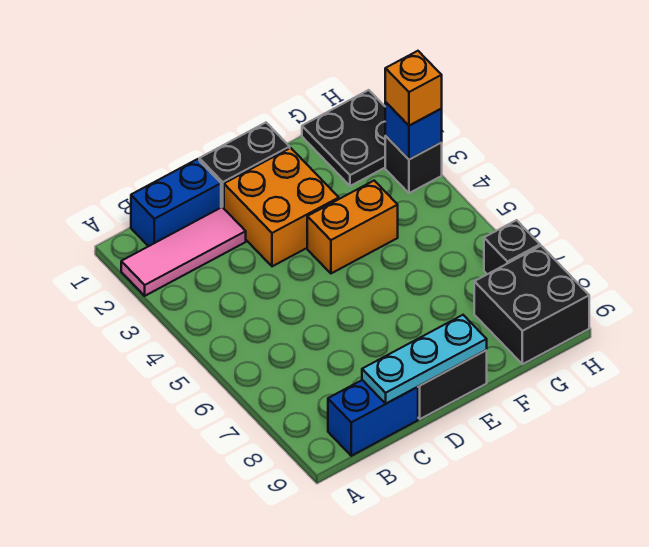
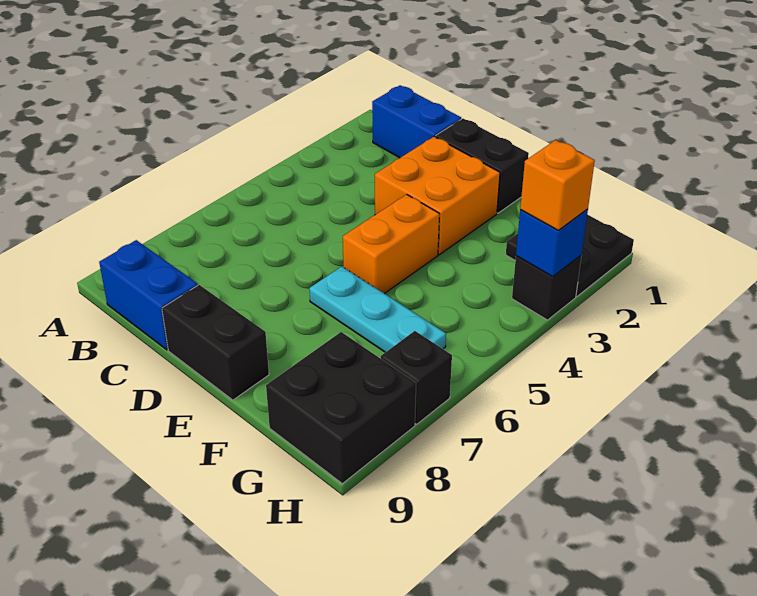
pink tile A2:C2 level 1 -> none
cyan plate C9:E9 level 2 -> cyan plate E6:G6 level 1
orange brick E4:F4 level 1 -> orange brick E4:E5 level 1

